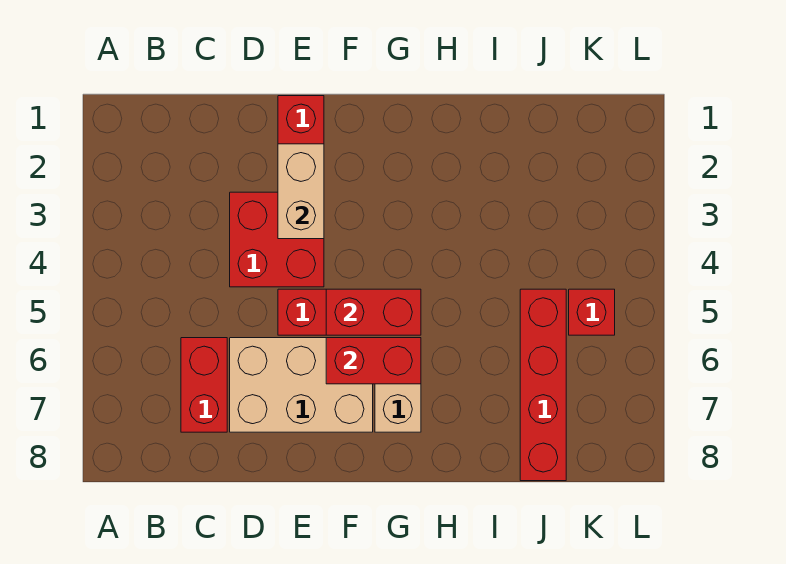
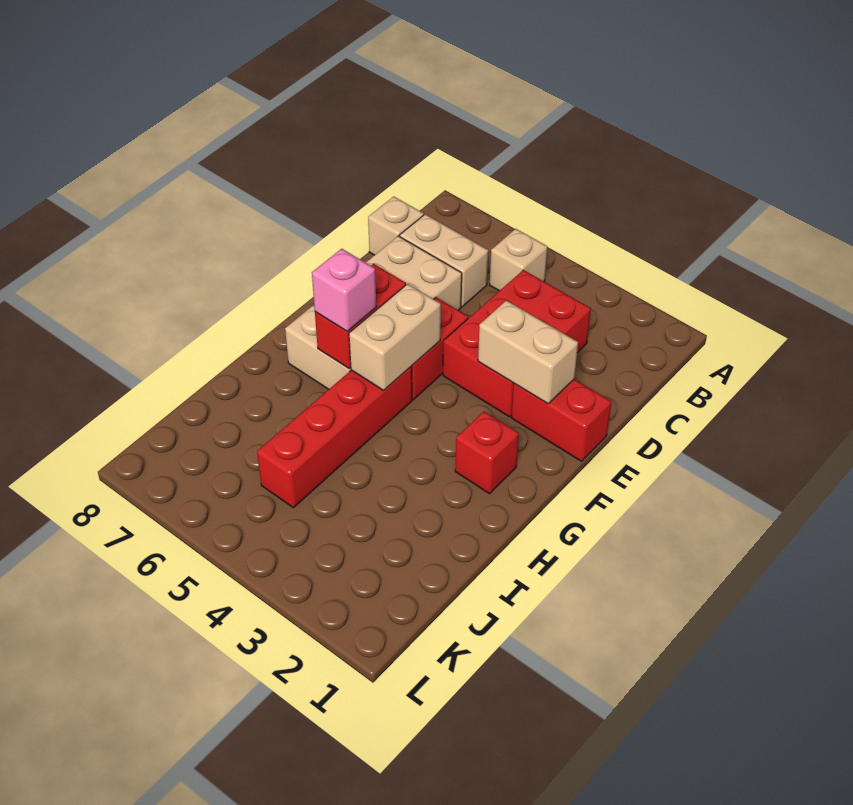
none -> tan brick B5 level 1
red brick C6:C7 level 1 -> tan brick C6:C7 level 1
none -> tan brick C8 level 1
red brick D3:E4 level 1 -> red brick C3:E4 level 1
red brick F5:G5 level 2 -> tan brick F5:G5 level 2
none -> pink brick G6 level 3
red brick J5:J8 level 1 -> red brick G5:J5 level 1
red brick K5 level 1 -> red brick G2 level 1

